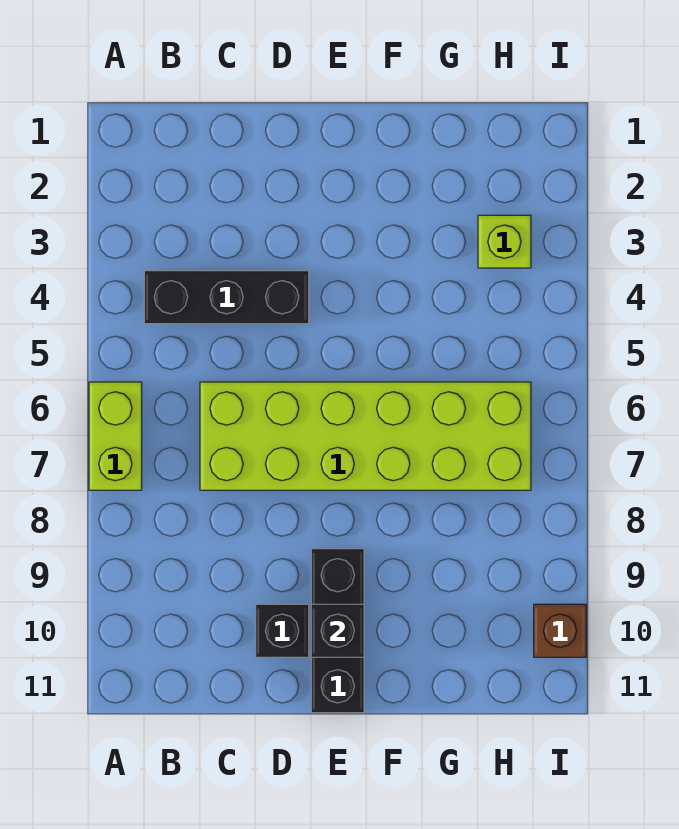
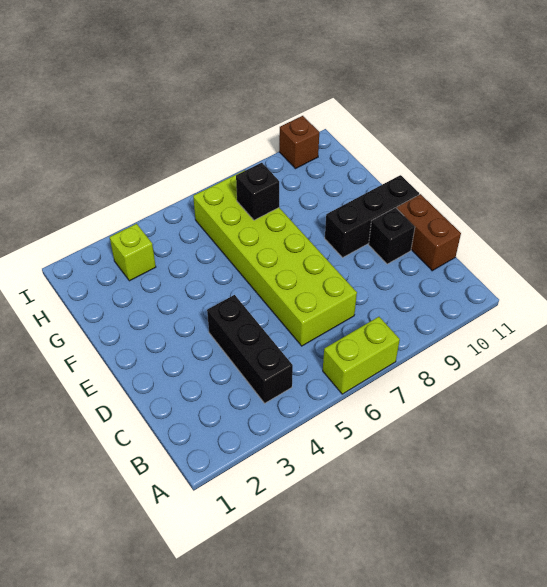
none -> brown brick C11:D11 level 1
black brick E10 level 2 -> black brick G7 level 2

